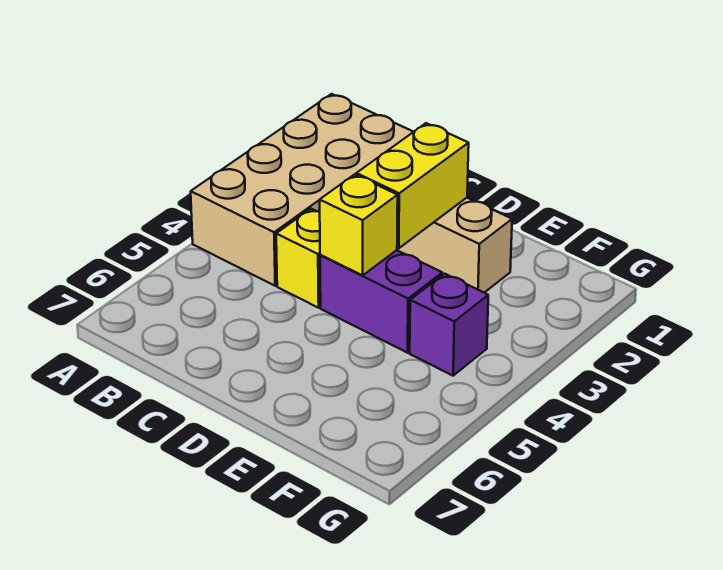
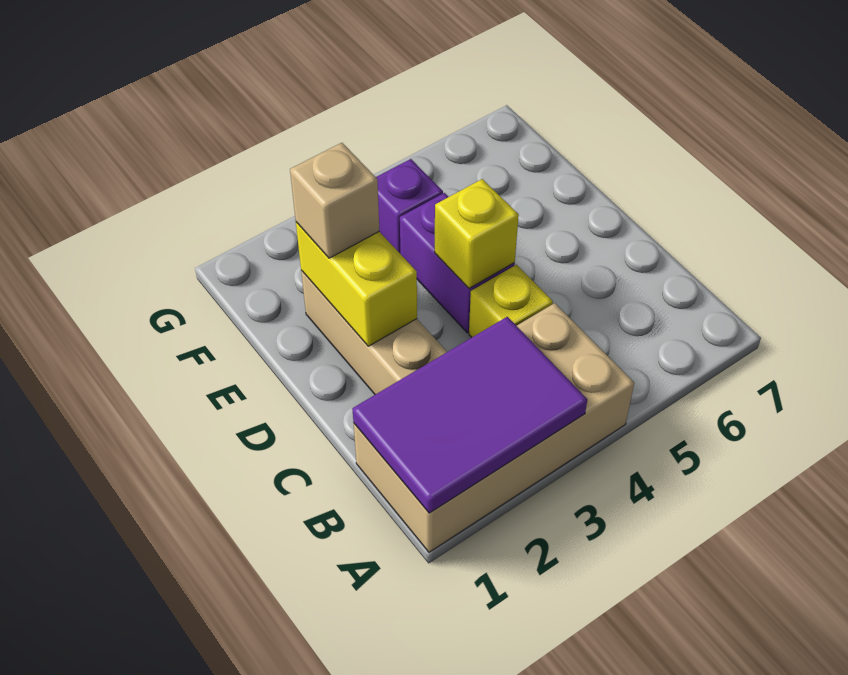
none -> purple tile A1:B3 level 2
yellow brick D2:D3 level 2 -> yellow brick D2:E2 level 2
none -> tan brick E2 level 3

